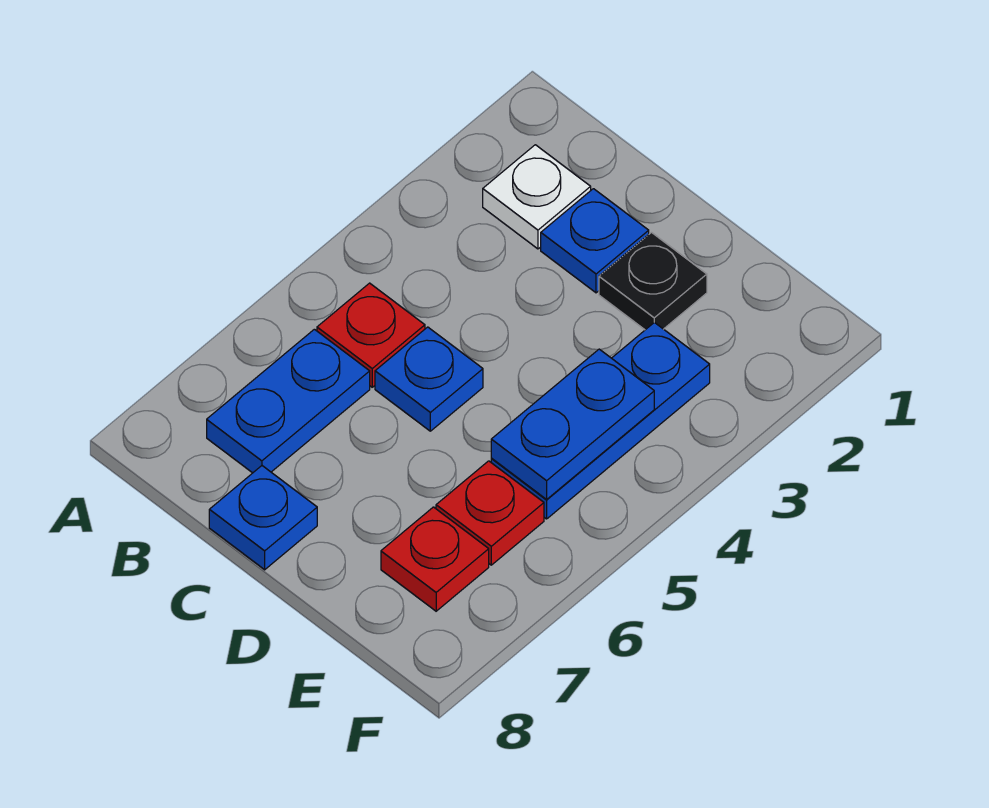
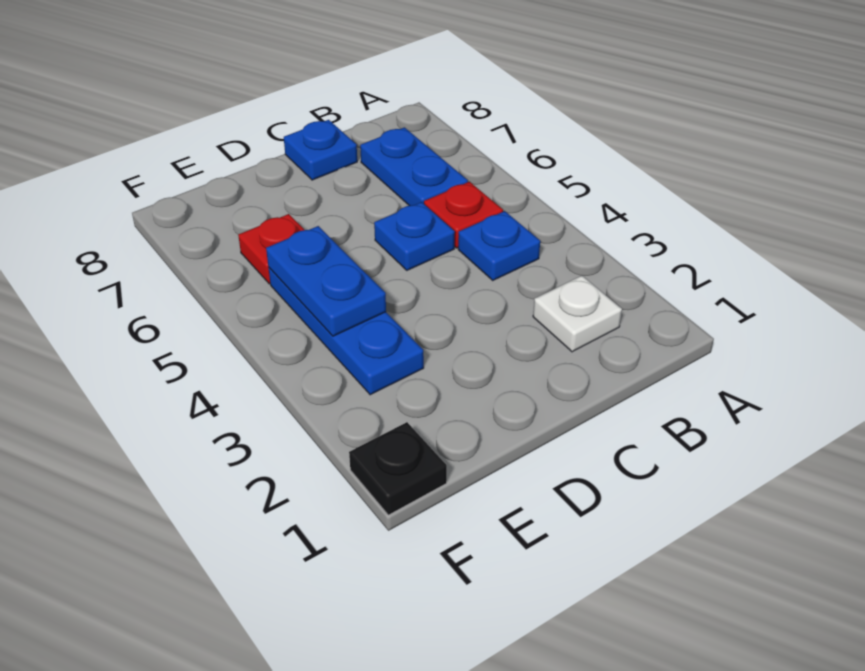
blue plate C2 level 1 -> blue plate B4 level 1
black plate D2 level 1 -> black plate F1 level 1
red plate E7 level 1 -> none

